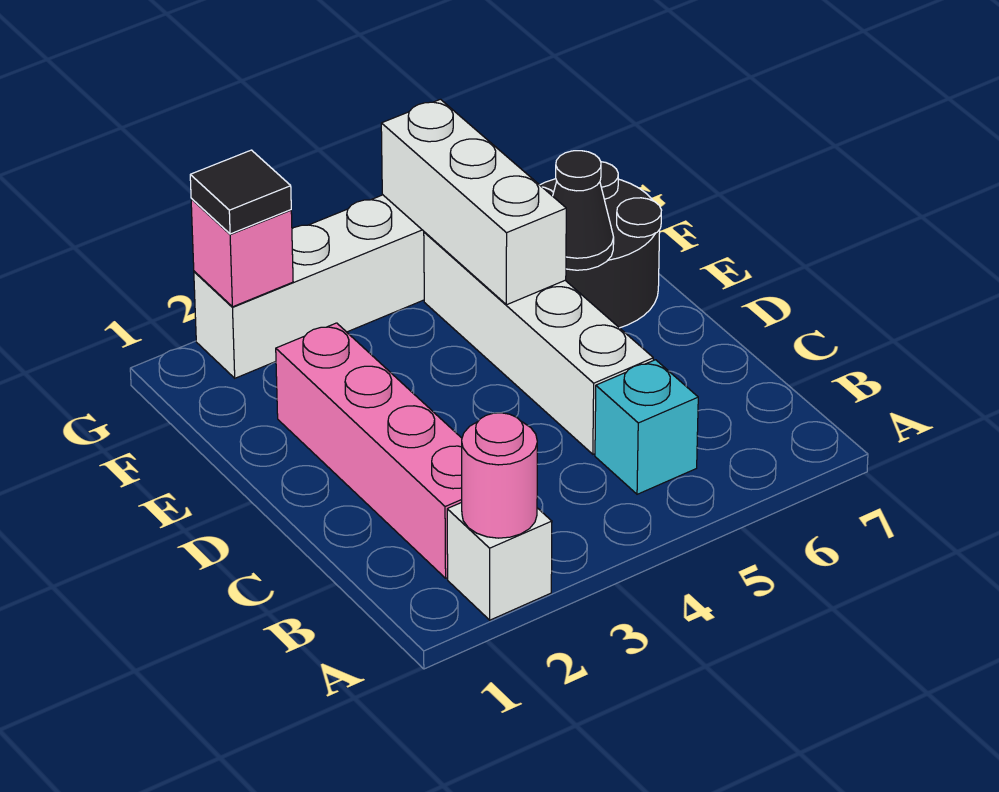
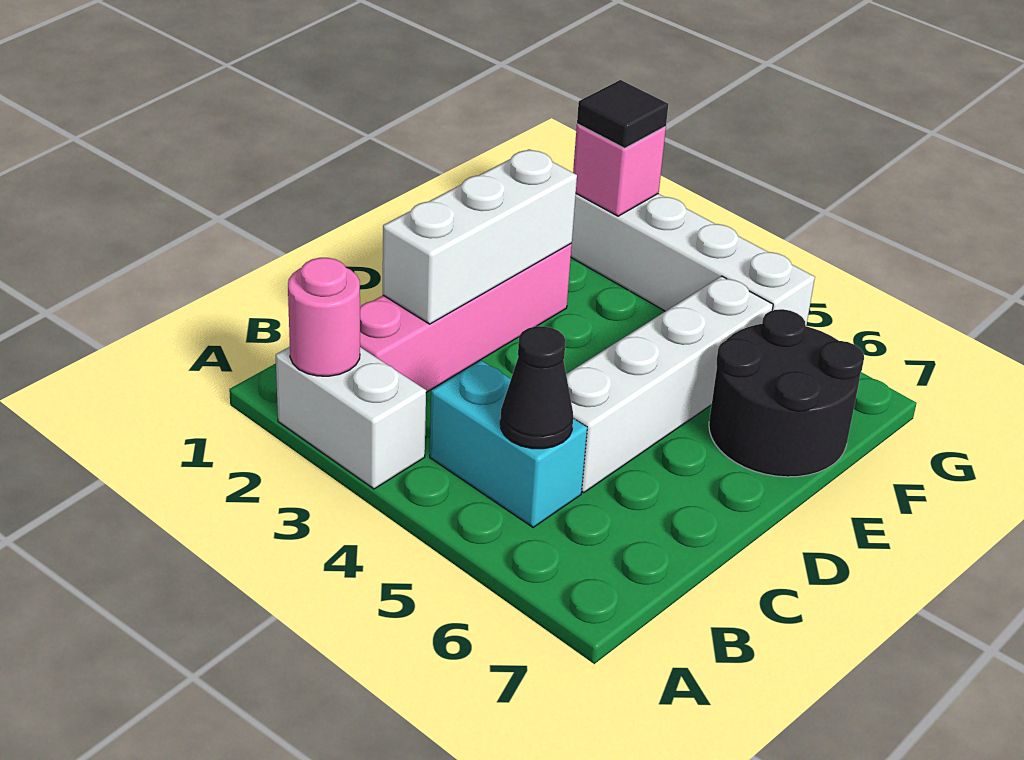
white brick A2 level 1 -> white brick A2:A3 level 1
cyan brick B5 level 1 -> cyan brick B4:B5 level 1
white brick E5:G5 level 2 -> white brick C2:E2 level 2
black cone E6 level 2 -> black cone B5 level 2

